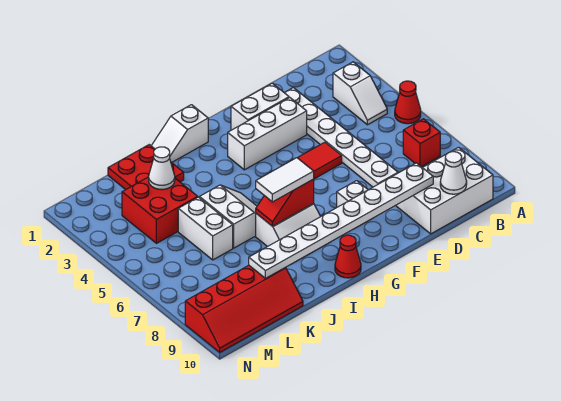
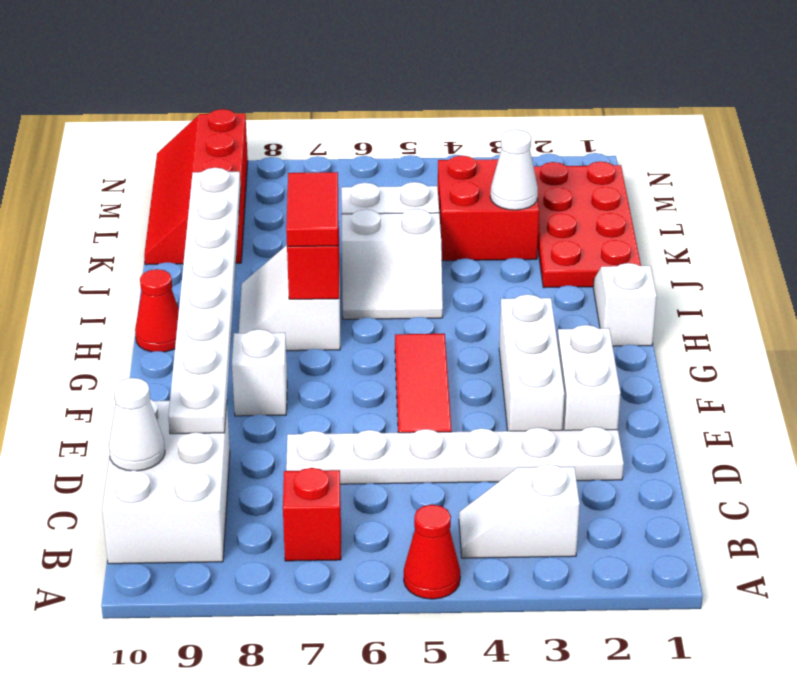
white tile H7:I7 level 3 -> red tile H7:I7 level 3
red plate J1:K2 level 1 -> red plate J1:M2 level 1

